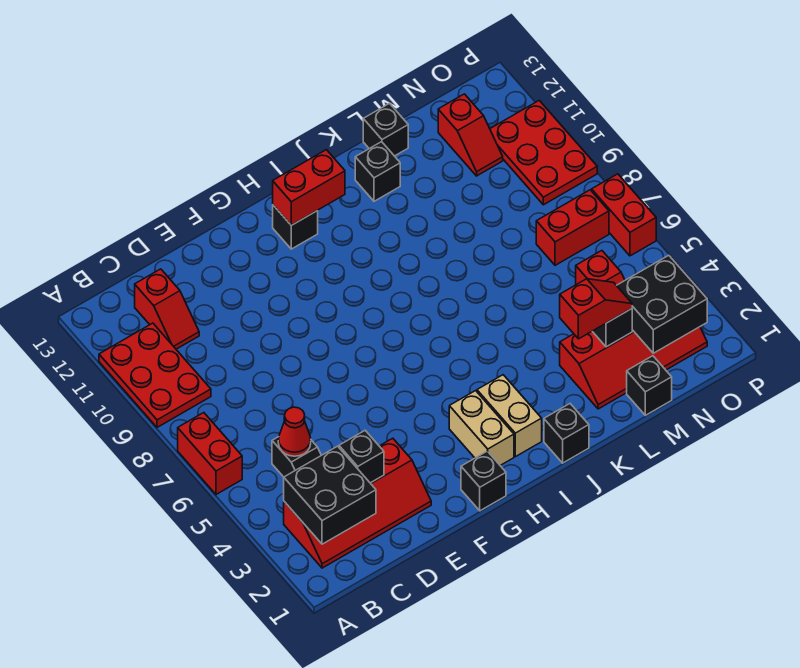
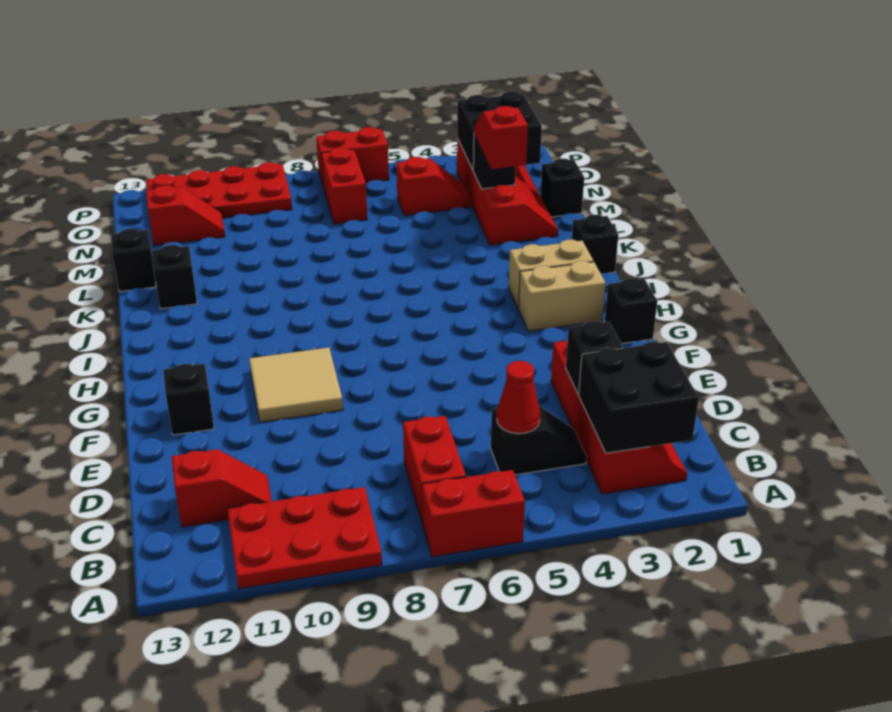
none -> tan tile F9:G10 level 1
black brick H12 level 1 -> black brick F12 level 1
red brick H12:I12 level 2 -> red brick B7:C7 level 1
red plate O9:P11 level 1 -> red plate O9:P12 level 1

